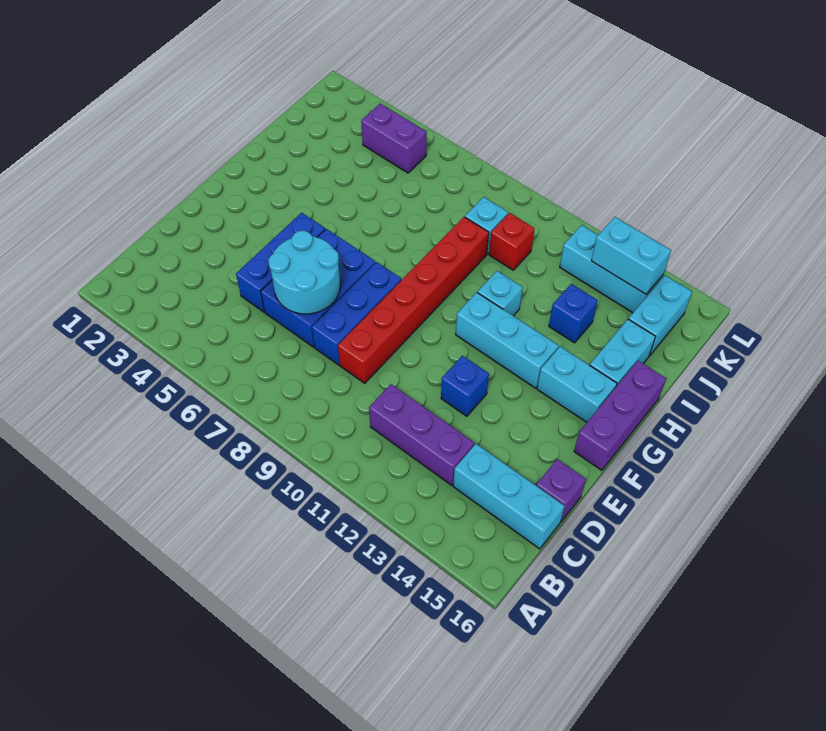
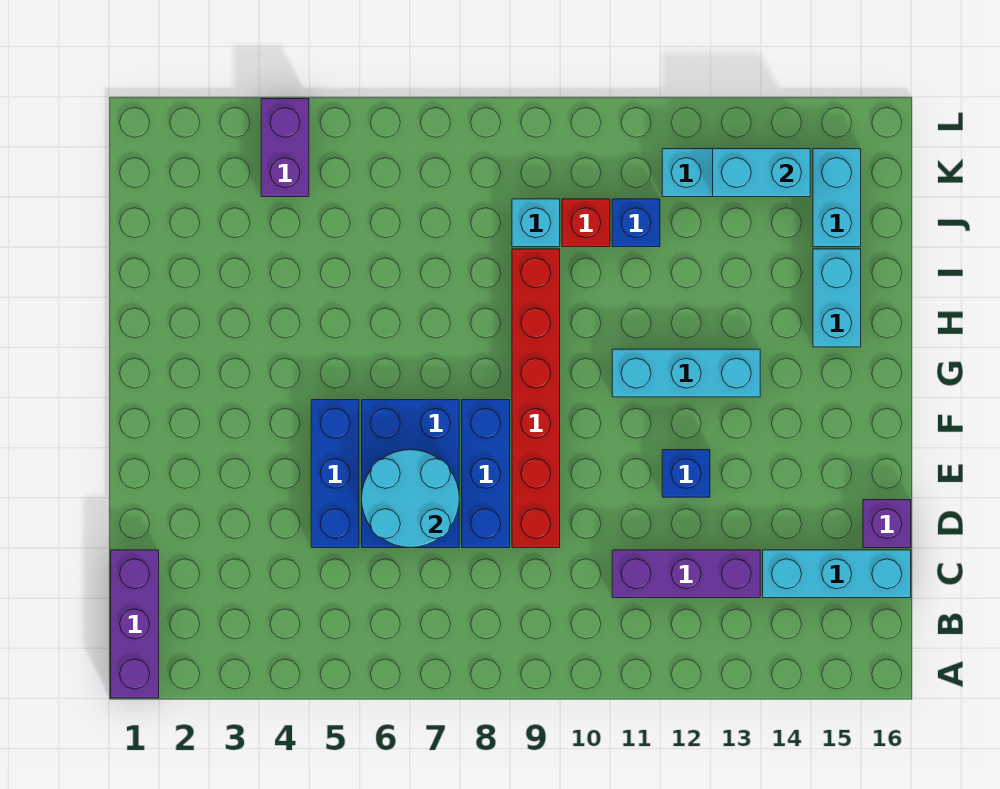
purple brick F16:H16 level 1 -> purple brick A1:C1 level 1
cyan brick G14:G15 level 1 -> none
cyan brick H11 level 1 -> none
blue brick I13 level 1 -> blue brick J11 level 1
purple brick K4:K5 level 1 -> purple brick K4:L4 level 1

